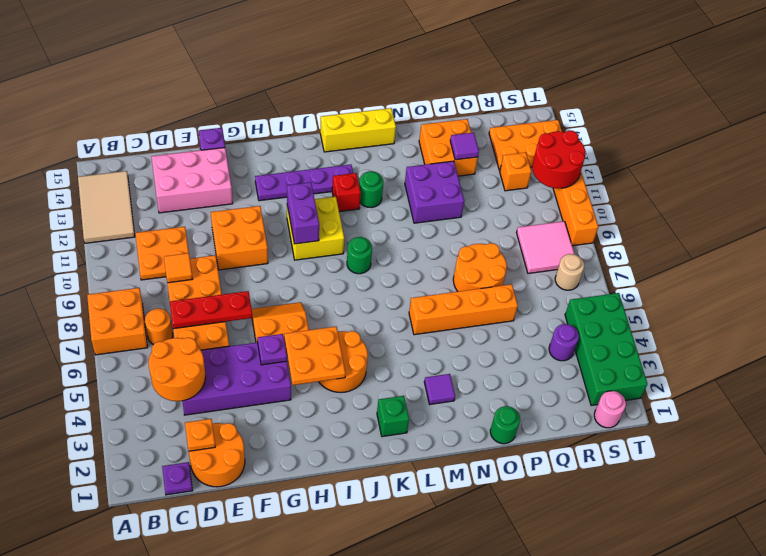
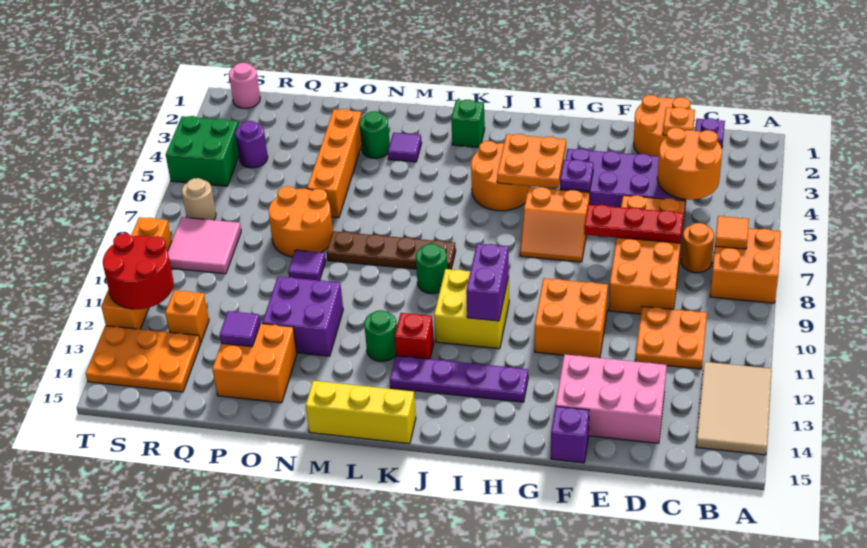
orange tile D9 level 2 -> orange tile B7 level 2
none -> brown plate K8:N8 level 1
orange brick M6:P6 level 1 -> orange brick O3:O6 level 1
green round brick O1 level 1 -> green round brick N3 level 1
none -> purple tile O9 level 1
green brick S2:T5 level 1 -> green brick S4:T5 level 1

